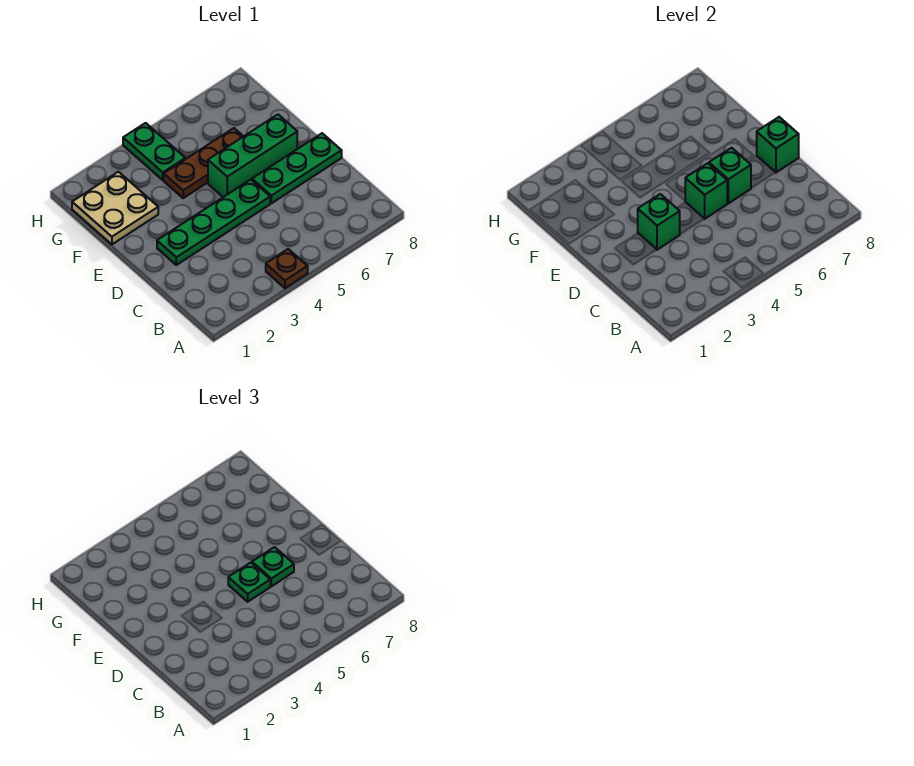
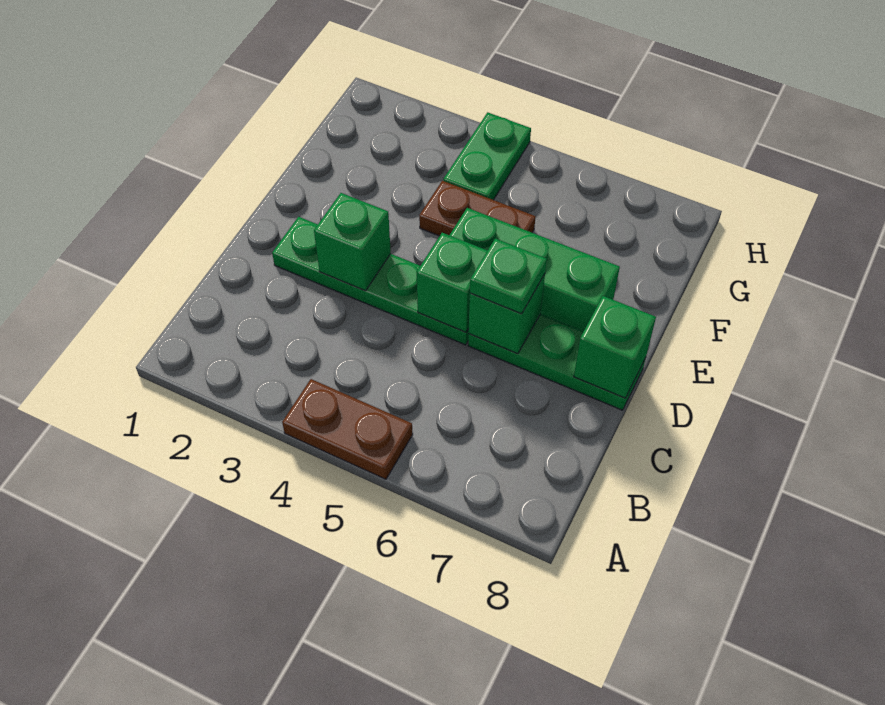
brown plate A4 level 1 -> brown plate A4:A5 level 1
green plate D5 level 3 -> none
tan plate F1:G2 level 1 -> none
brown plate F4:F6 level 1 -> brown plate F4:F5 level 1

